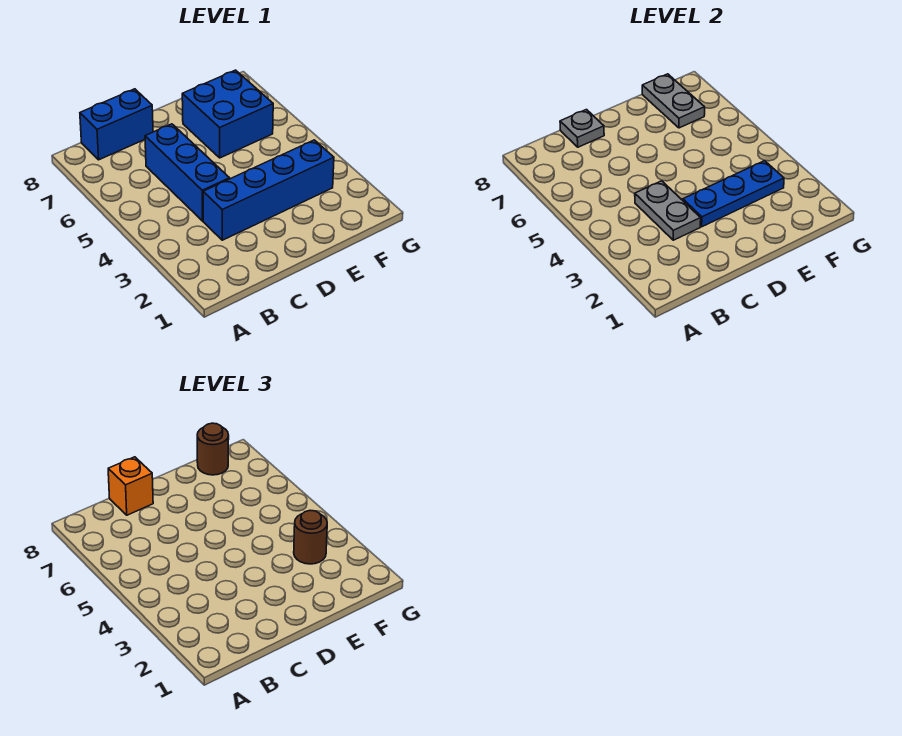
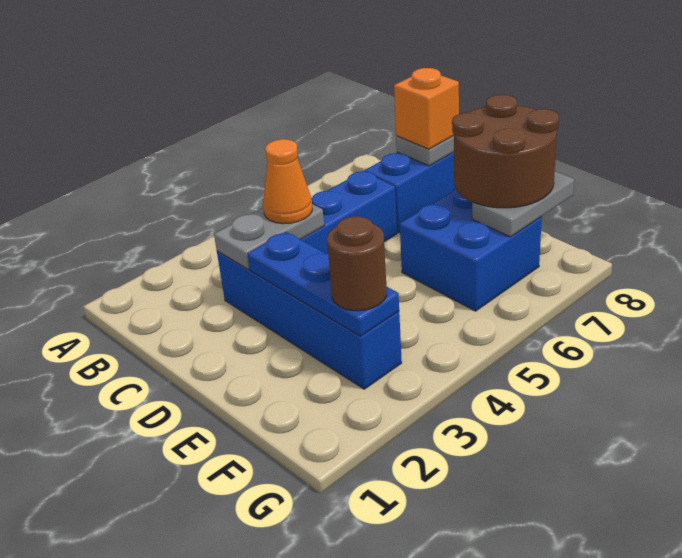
blue brick B8:C8 level 1 -> blue brick C7:C8 level 1
none -> orange cone C4 level 3
brown round brick F8 level 3 -> brown round brick E7:F8 level 3

